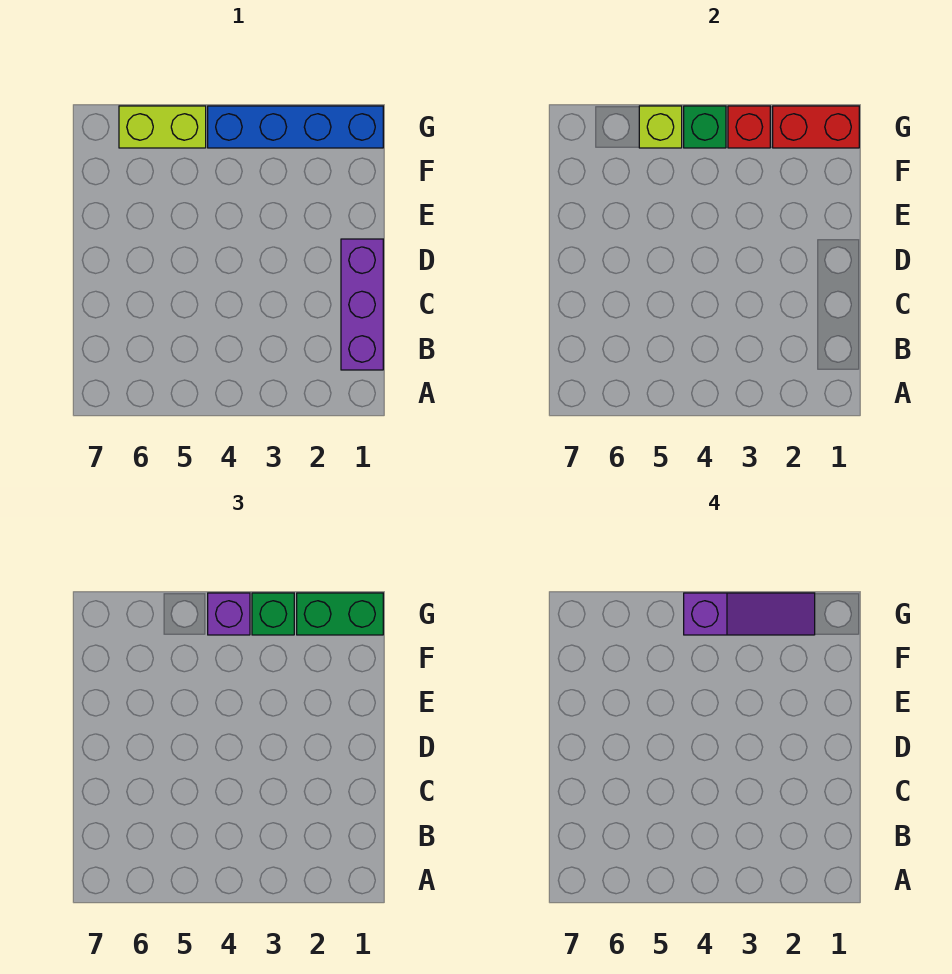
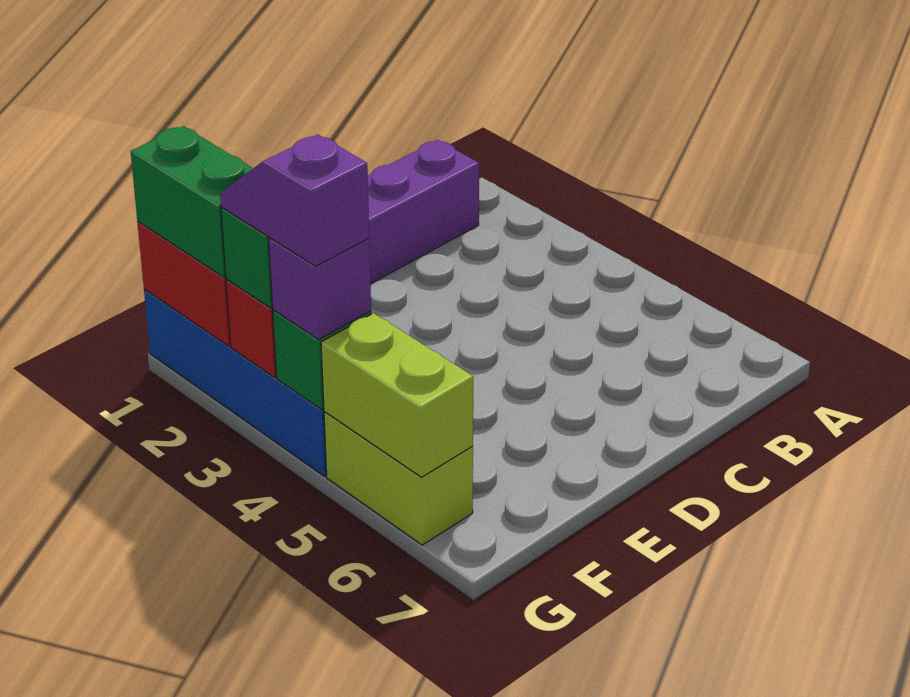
purple slope G2:G4 level 4 top 4 -> purple slope G3:G4 level 4 top 4
lime brick G5 level 2 -> lime brick G5:G6 level 2

